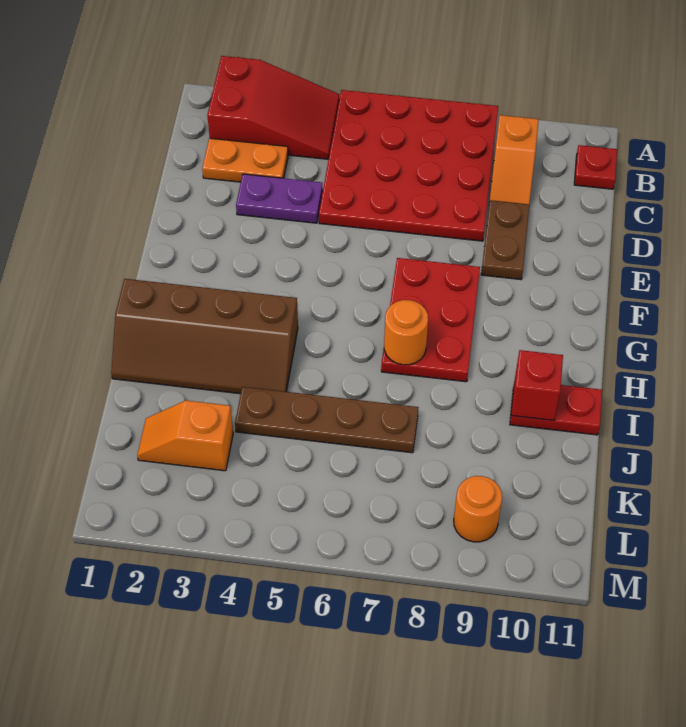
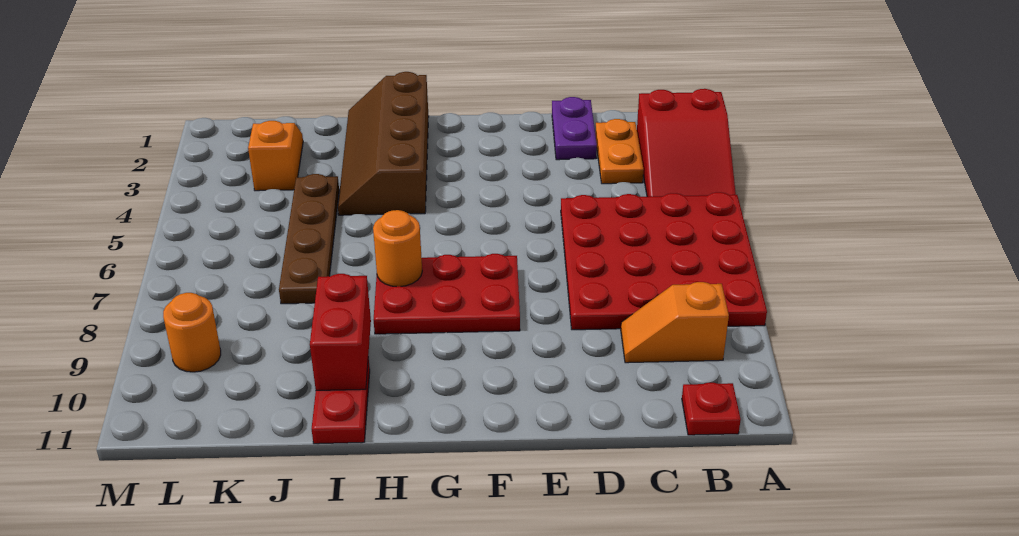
purple plate D3:D4 level 1 -> purple plate D1:D2 level 1
brown plate D9:E9 level 1 -> none
red brick I10 level 2 -> red brick I9:I10 level 2

